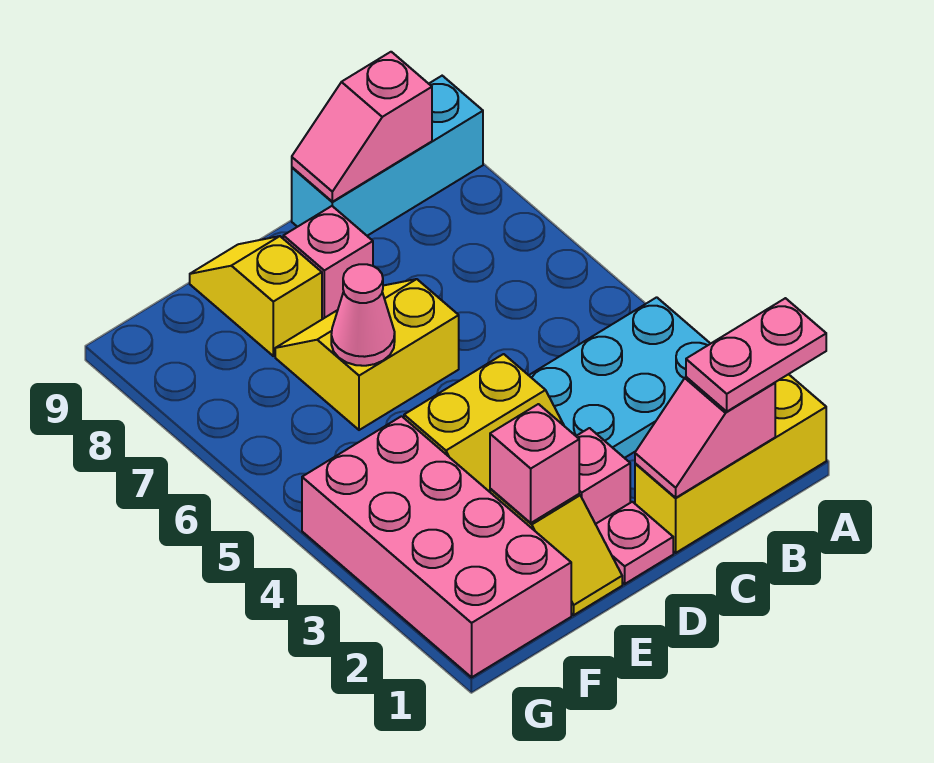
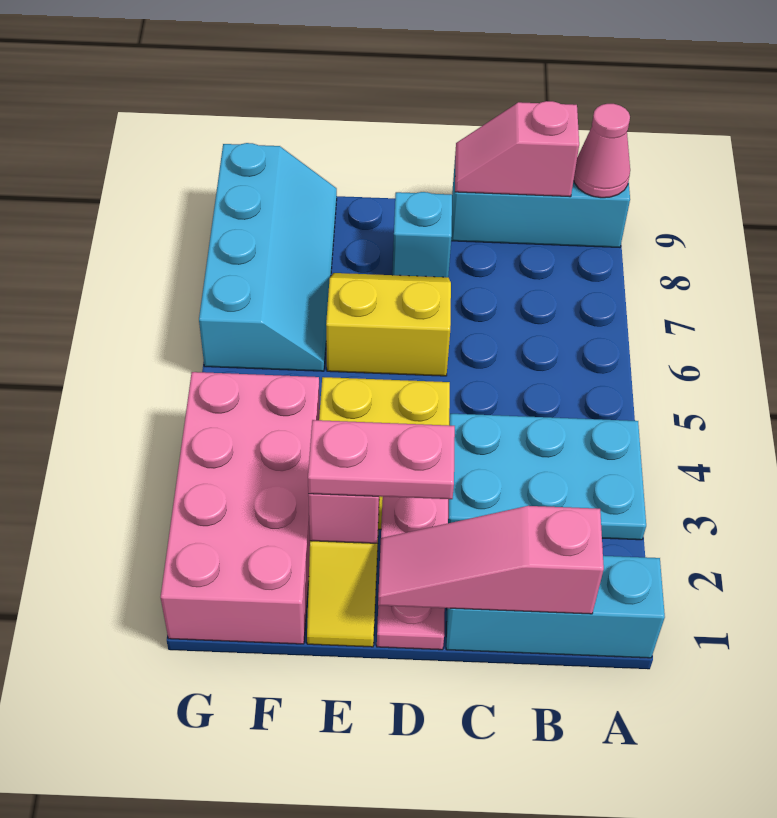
yellow brick A1:C1 level 1 -> cyan brick A1:C1 level 1
pink plate A1:B1 level 3 -> pink plate D2:E2 level 3
pink slope B1:C1 level 2 top B -> pink slope B1:D1 level 2 top B
pink brick D8 level 1 -> cyan brick D8 level 1
pink cone E6 level 2 -> pink cone A9 level 2
yellow slope E8:E9 level 1 top 8 -> none
none -> cyan slope F6:G9 level 1 top G

